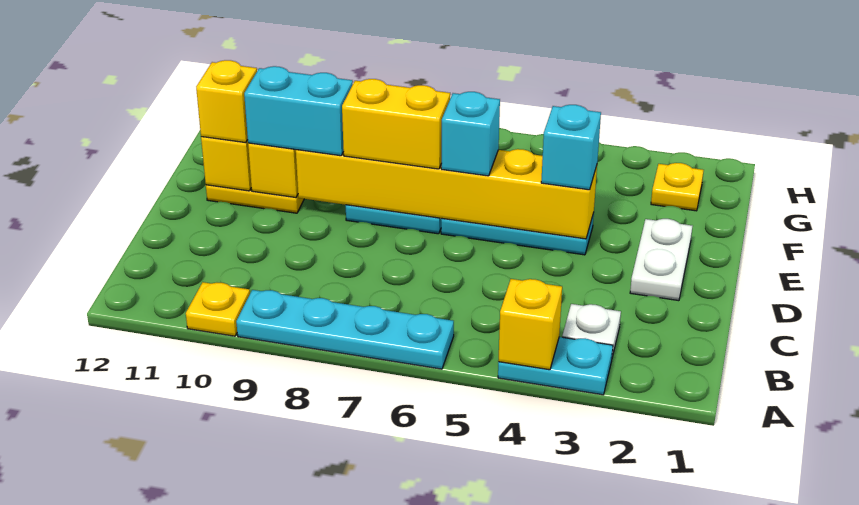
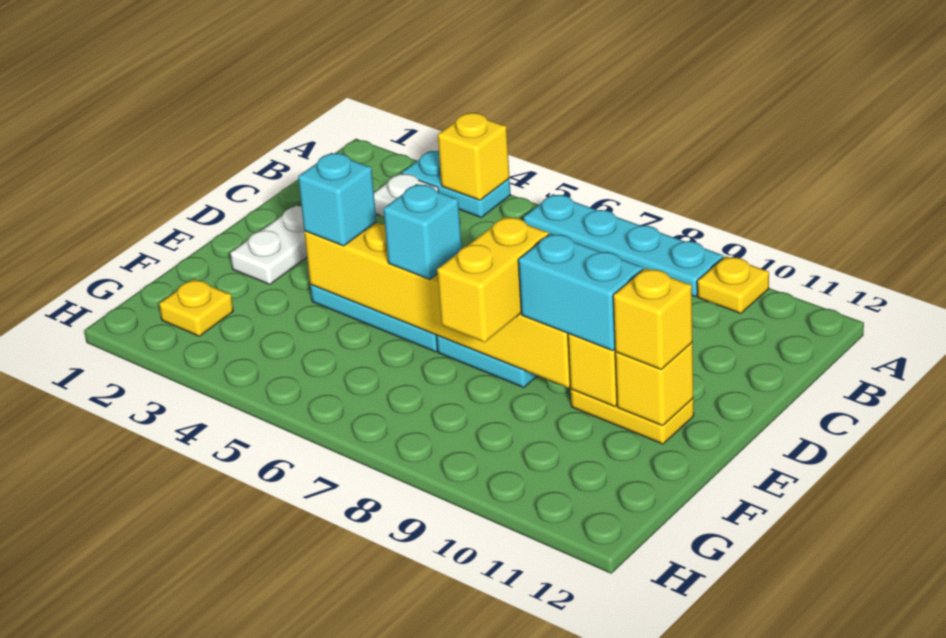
yellow brick E7:E8 level 3 -> yellow brick E8:F8 level 3

